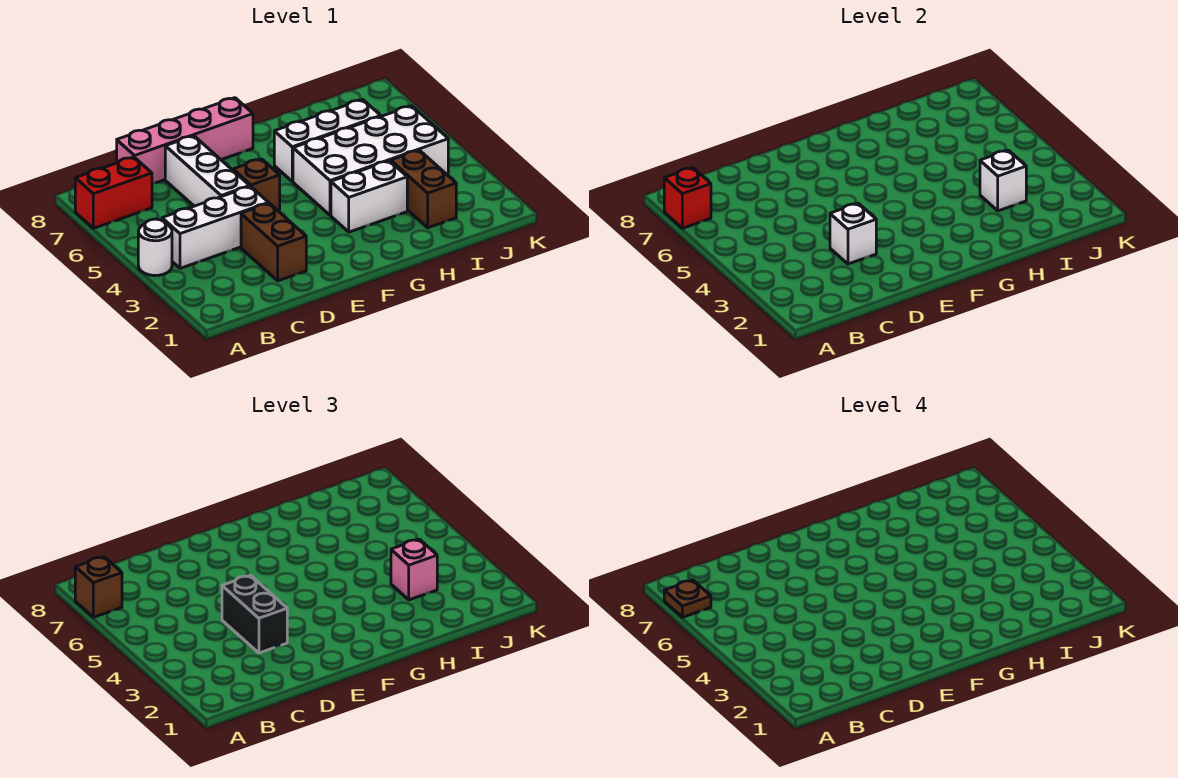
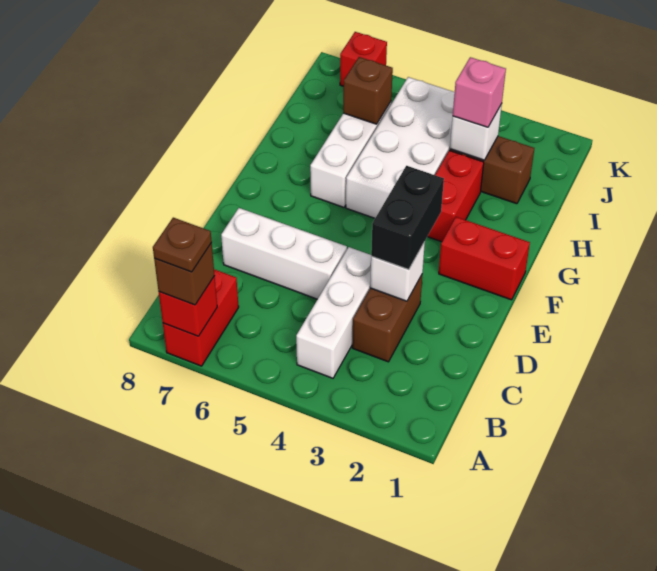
white round brick A4 level 1 -> none
pink brick C8:F8 level 1 -> none
brown brick D2:D3 level 1 -> brown brick C3:D3 level 1
black brick D3:D4 level 3 -> black brick D3:E3 level 3
brown brick E5 level 1 -> brown brick I6 level 2
none -> red brick F1:F2 level 1
white brick G3:H3 level 1 -> red brick G3:H3 level 1
none -> red brick K7 level 1

